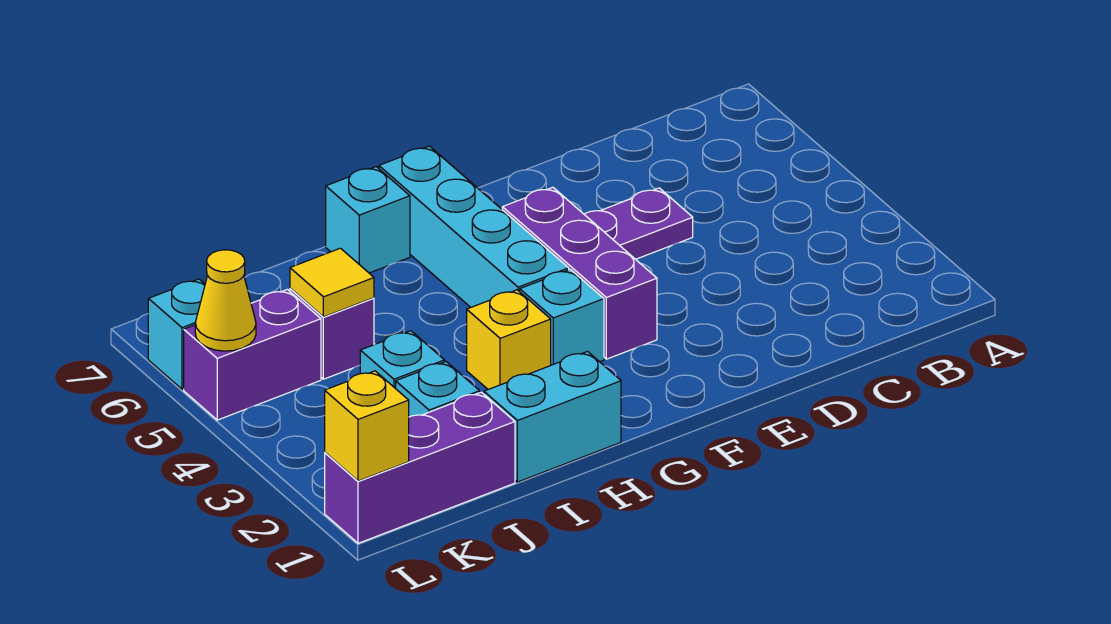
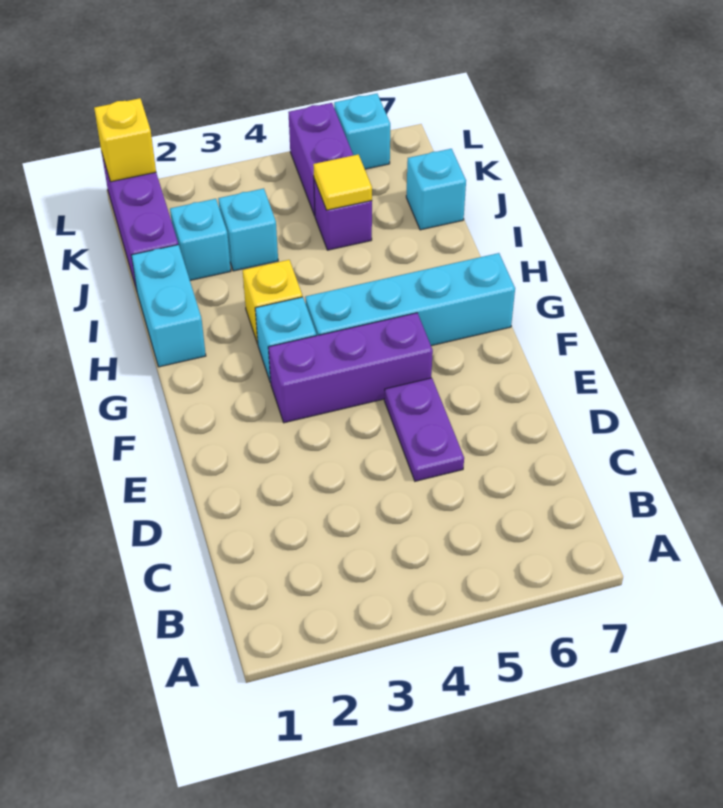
cyan brick H7 level 1 -> cyan brick J7 level 1
yellow cone L5 level 2 -> none

